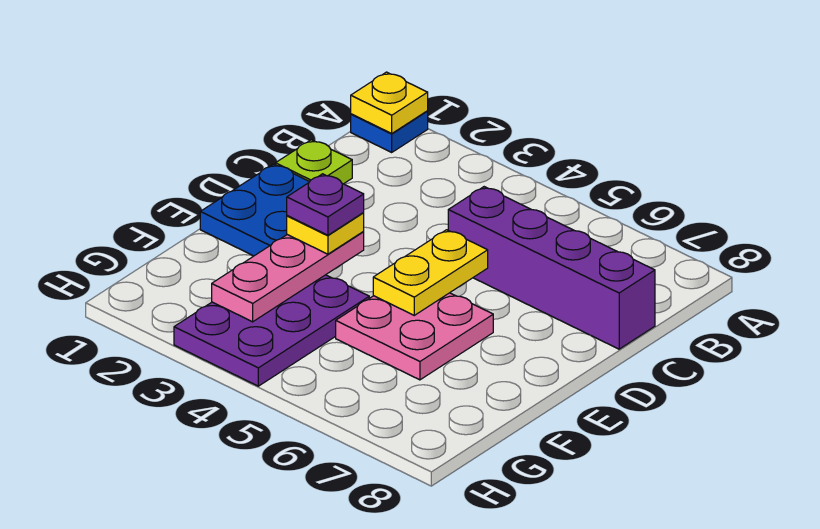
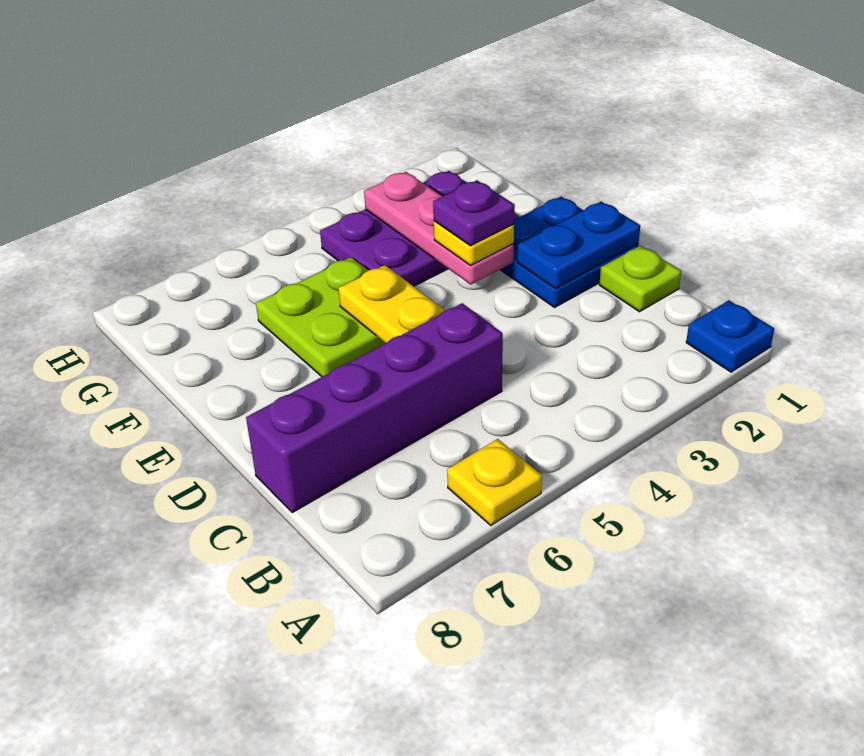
yellow plate A1 level 2 -> yellow plate A6 level 1
none -> blue plate D1:D2 level 2
pink plate E5:F6 level 1 -> lime plate E5:F6 level 1
purple plate F3:H4 level 1 -> purple plate F2:G4 level 1

